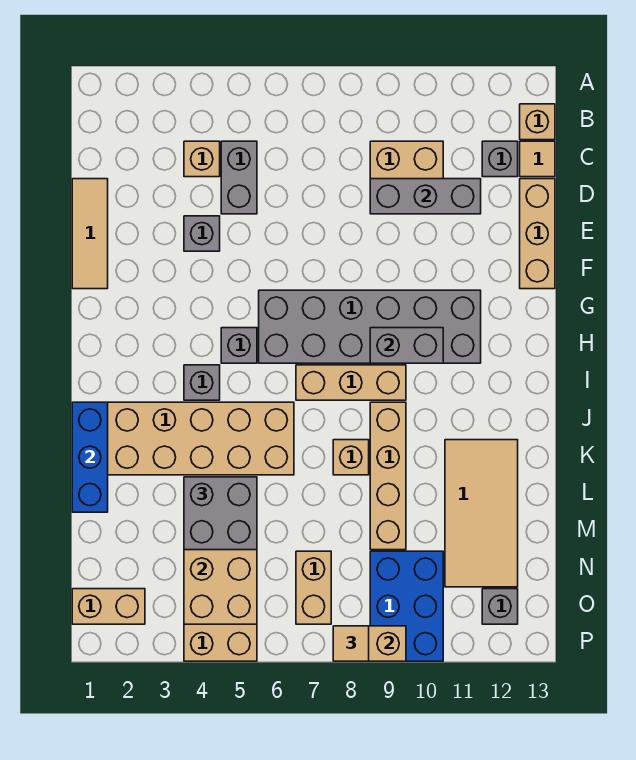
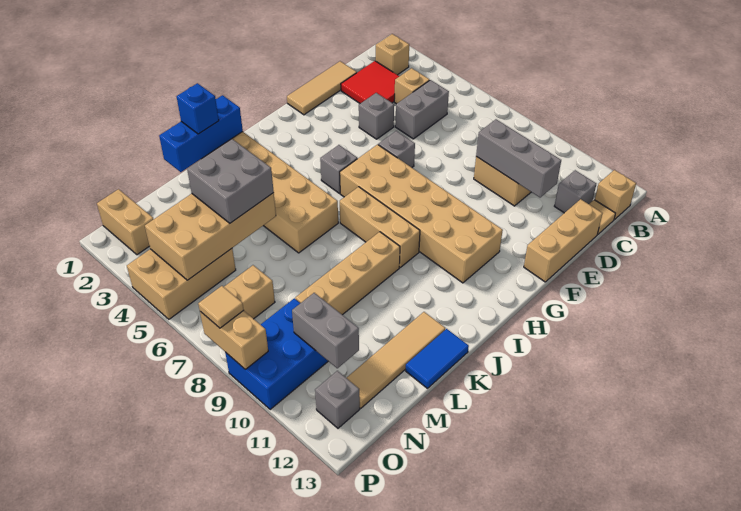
none -> red tile C2:D3 level 1
grey brick G6:H11 level 1 -> tan brick G6:H11 level 1
grey brick H9:H10 level 2 -> grey brick N10:N11 level 2
grey brick I4 level 1 -> grey brick F6 level 1
none -> blue brick K1 level 3
tan brick K8 level 1 -> tan brick B2 level 1
tan tile K11:N12 level 1 -> tan tile K12:N12 level 1
none -> blue tile K13:L13 level 1

